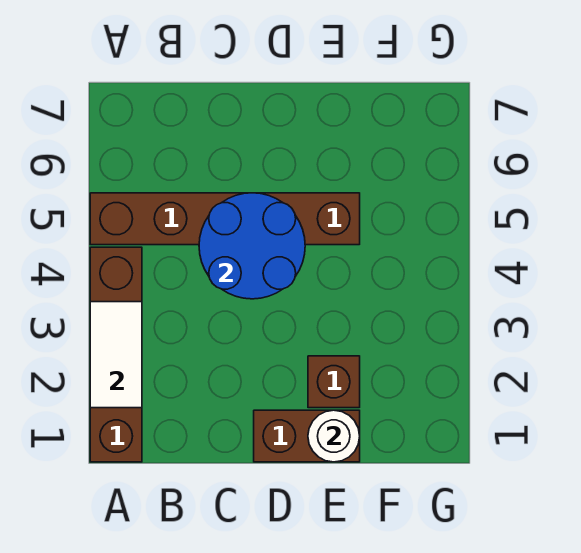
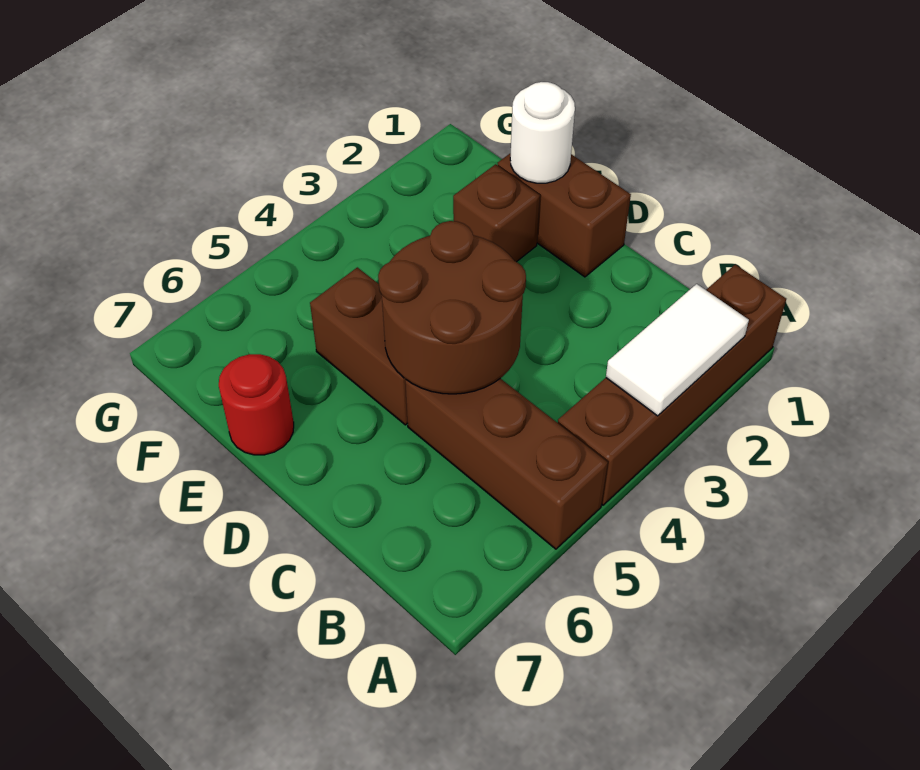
blue round brick C4:D5 level 2 -> brown round brick C4:D5 level 2
none -> red round brick E7 level 1

